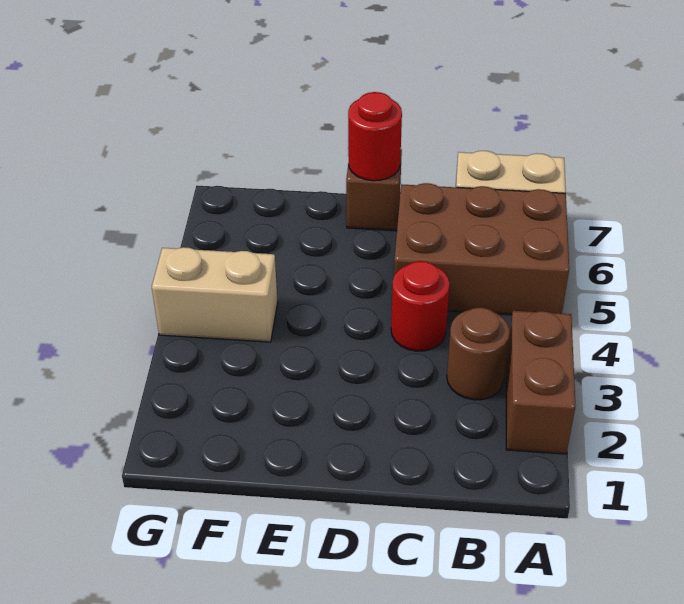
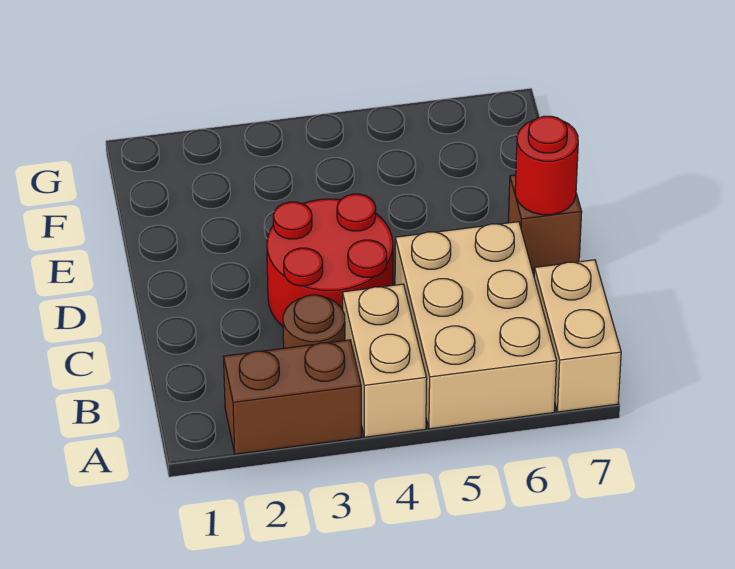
brown brick A5:C6 level 1 -> tan brick A5:C6 level 1
red round brick C4 level 1 -> red round brick C3:D4 level 1
tan brick F4:G4 level 1 -> tan brick A4:B4 level 1

